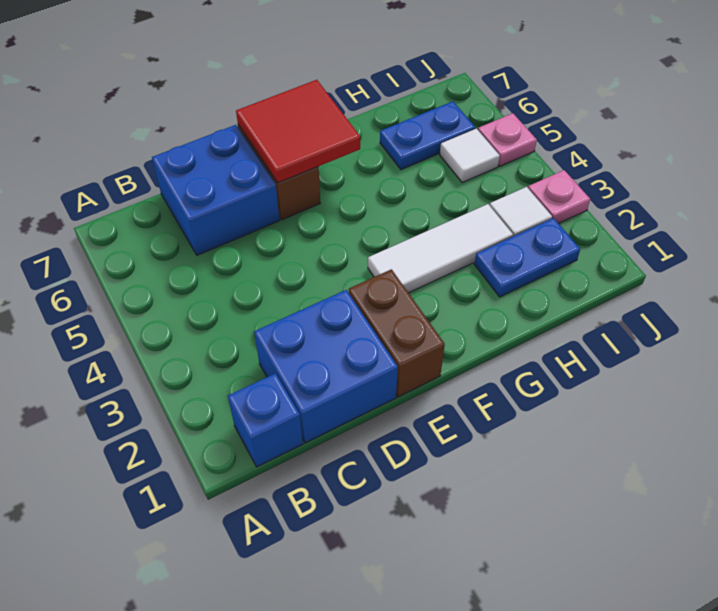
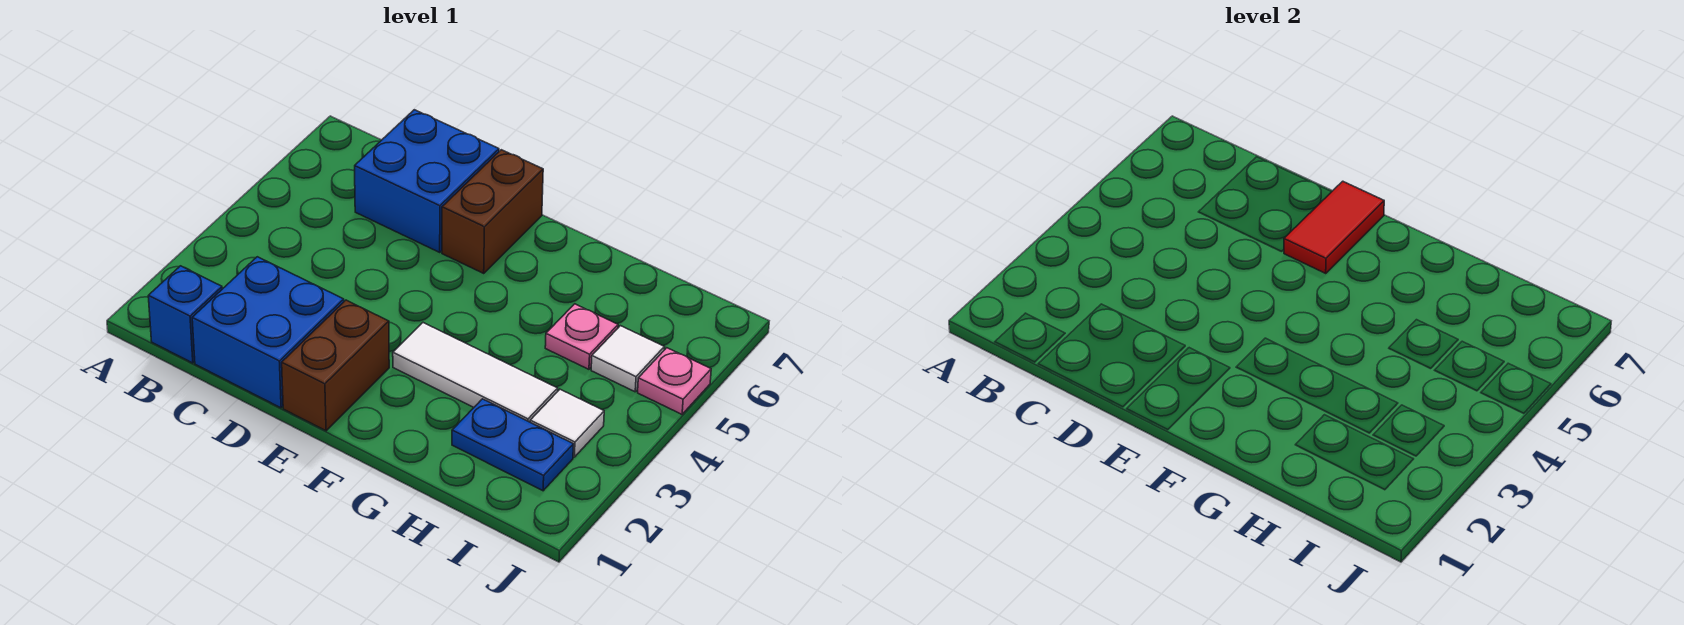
red tile E6:F7 level 2 -> red tile E6:E7 level 2
blue plate H6:I6 level 1 -> none
pink plate J3 level 1 -> pink plate H5 level 1

